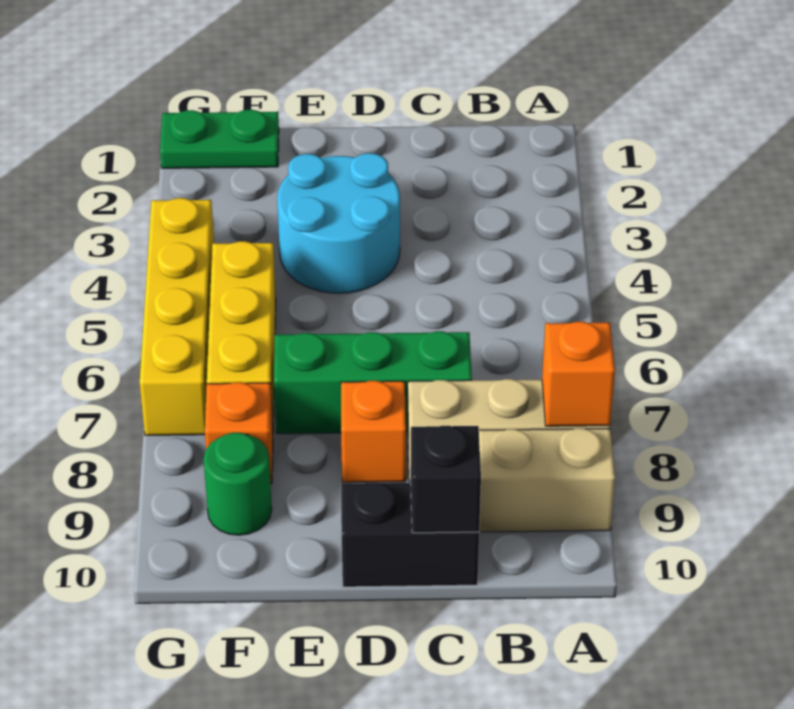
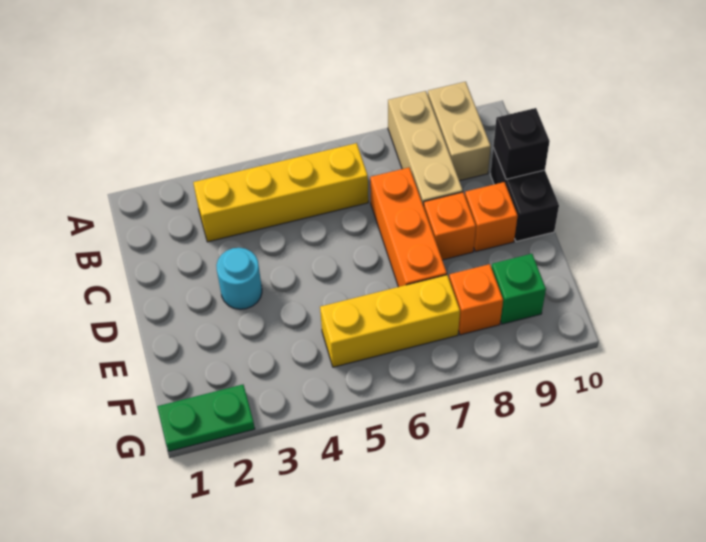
orange brick A8 level 2 -> orange brick D9 level 1
green brick C7:E7 level 1 -> orange brick C7:E7 level 1
cyan round brick D3:E4 level 1 -> cyan round brick D3 level 1
green plate F1:G1 level 1 -> green plate G1:G2 level 1
green round brick F9 level 1 -> green brick F9 level 1
yellow brick G4:G7 level 1 -> yellow brick B3:B6 level 1

